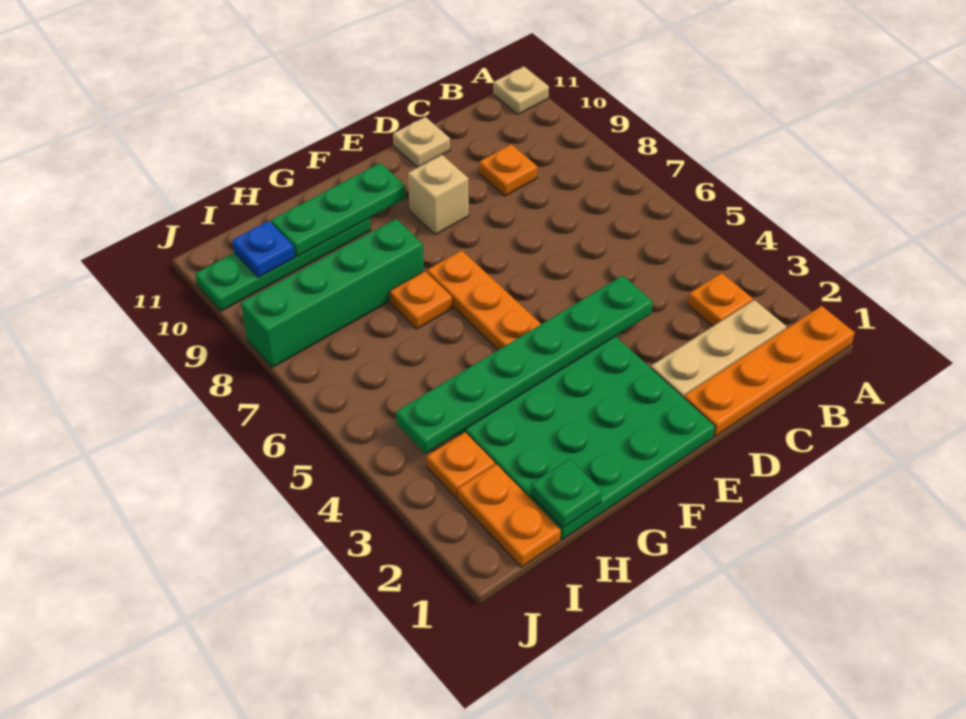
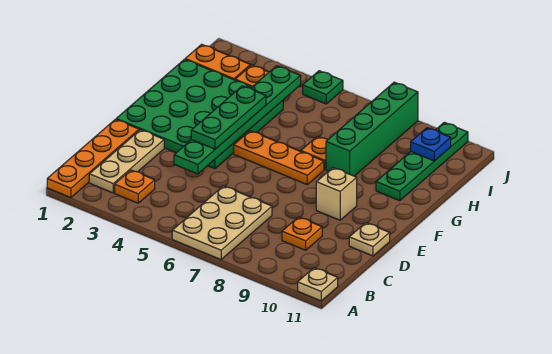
none -> tan plate A6:C7 level 1
green plate F10:H10 level 2 -> green plate E4:G4 level 3
green plate H1 level 2 -> green plate J5 level 1

